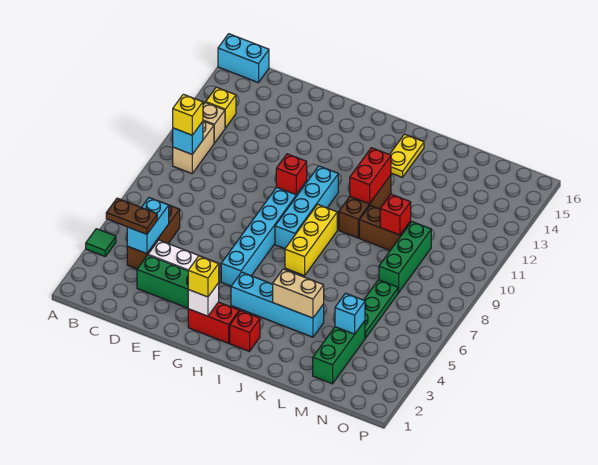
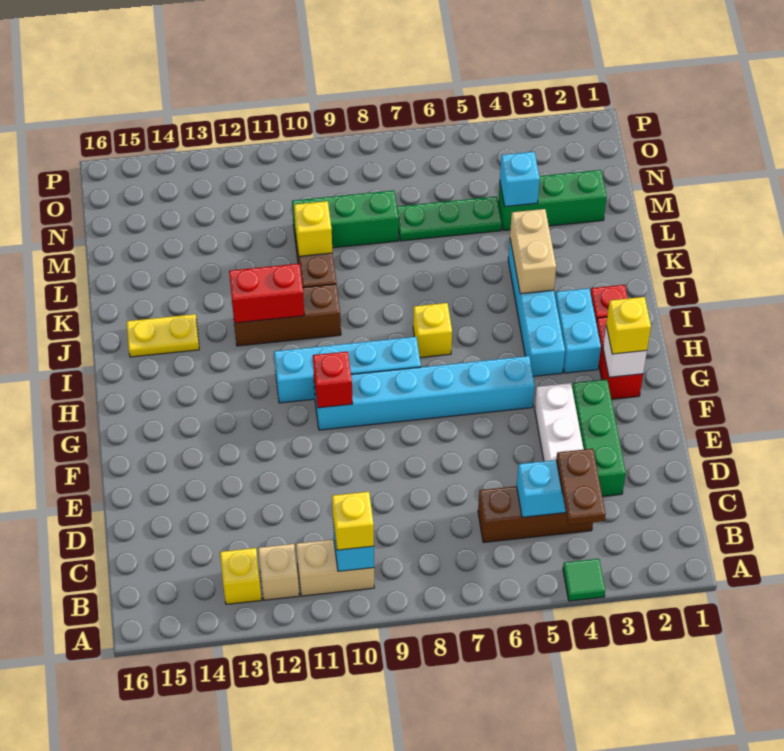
cyan brick A16:B16 level 1 -> cyan brick H3:I3 level 1
yellow brick I7:I9 level 1 -> yellow brick I7 level 1
red brick L10 level 2 -> yellow brick L10 level 2

